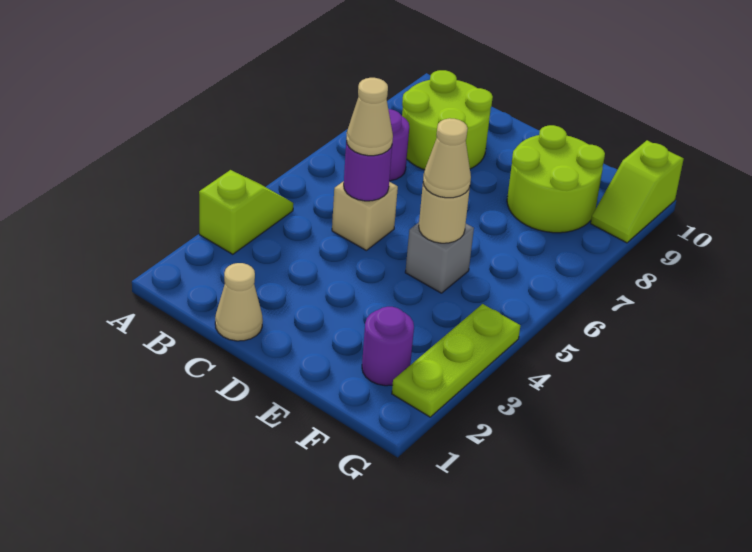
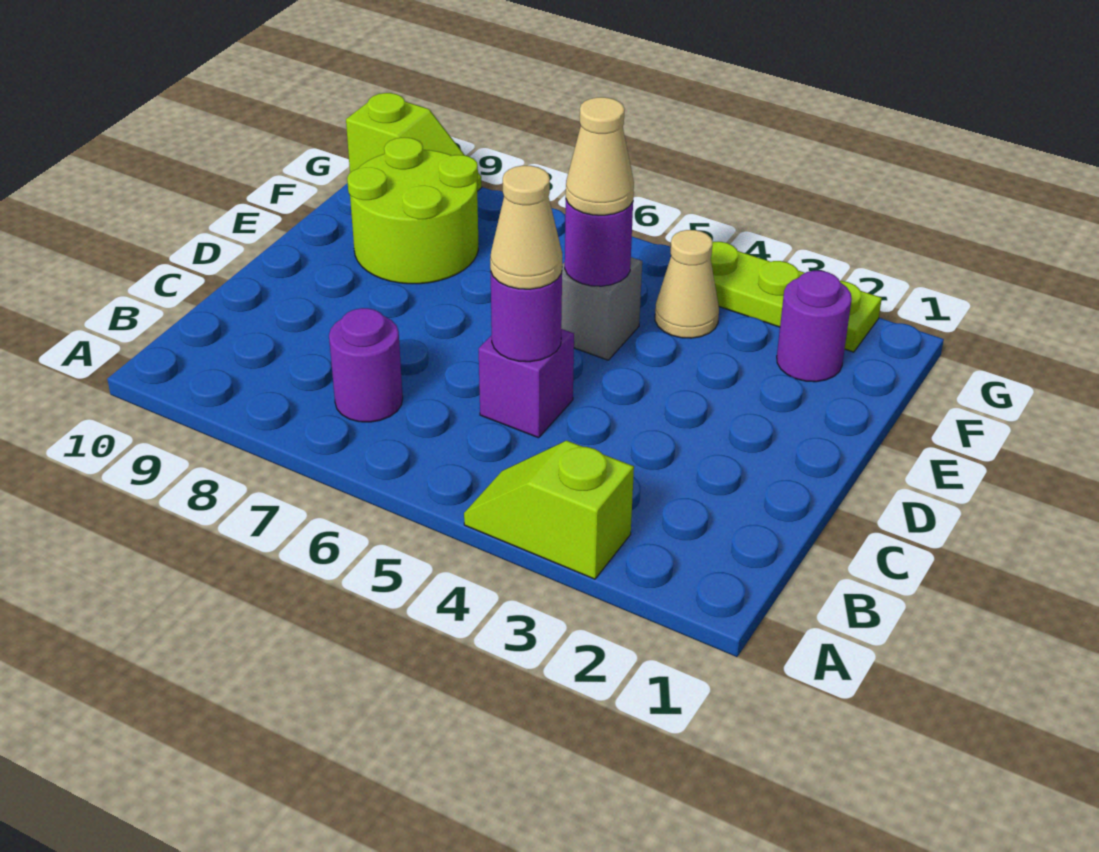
lime round brick B8:C9 level 1 -> none
tan cone C1 level 1 -> tan cone F4 level 1
tan brick C5 level 1 -> purple brick C5 level 1
tan round brick E5 level 2 -> purple round brick E5 level 2

